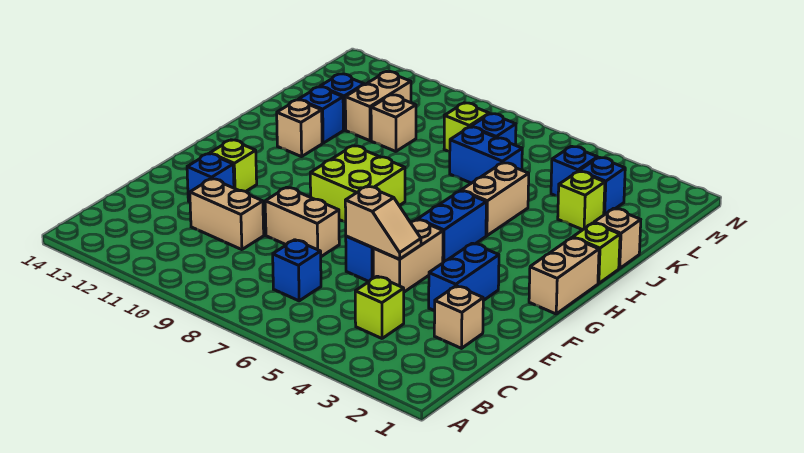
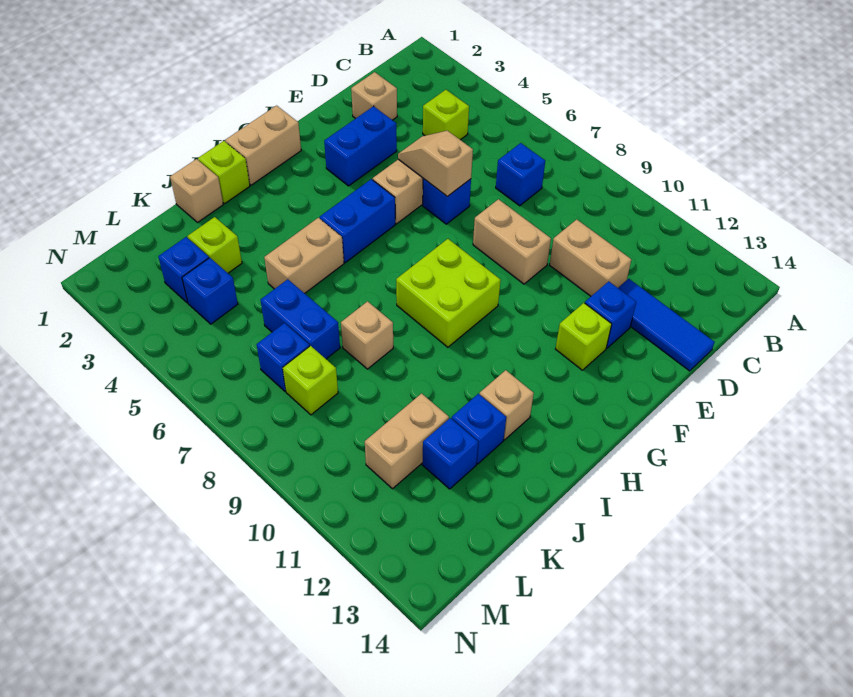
none -> blue tile D12:D14 level 1
tan brick K10 level 1 -> tan brick J8 level 1

